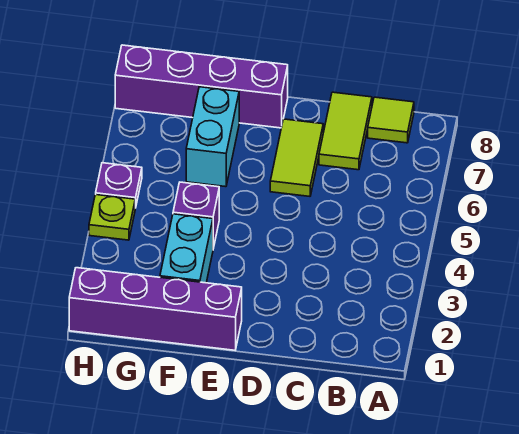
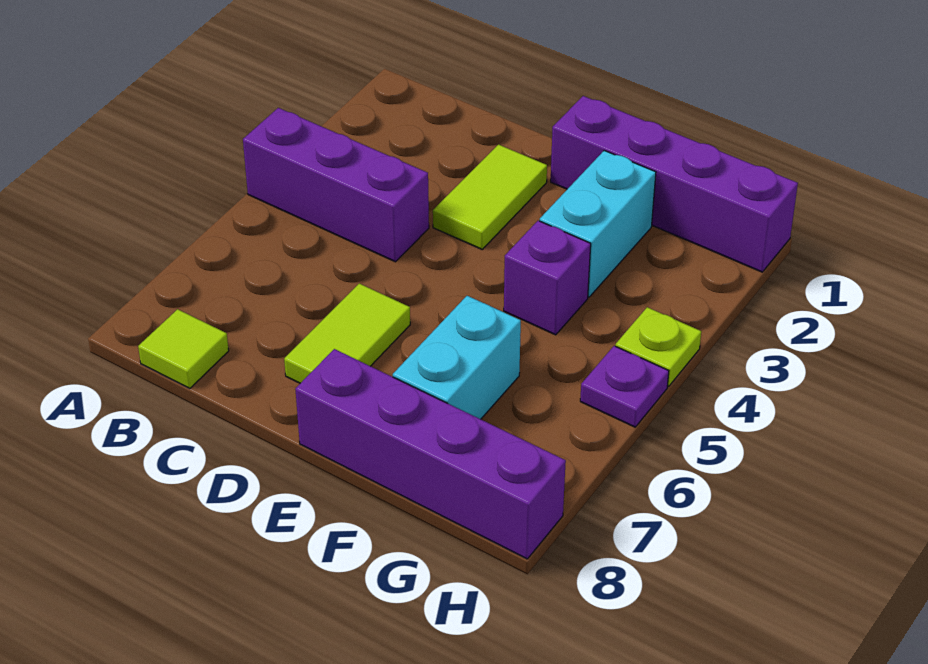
none -> purple brick A4:C4 level 1
lime tile C7:C8 level 1 -> lime tile D2:D3 level 1

